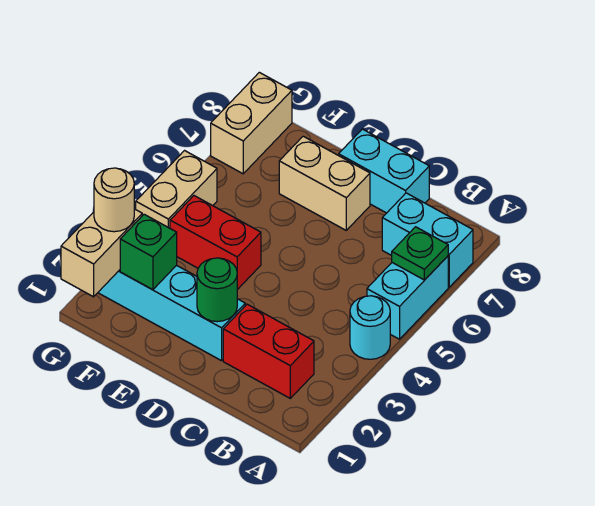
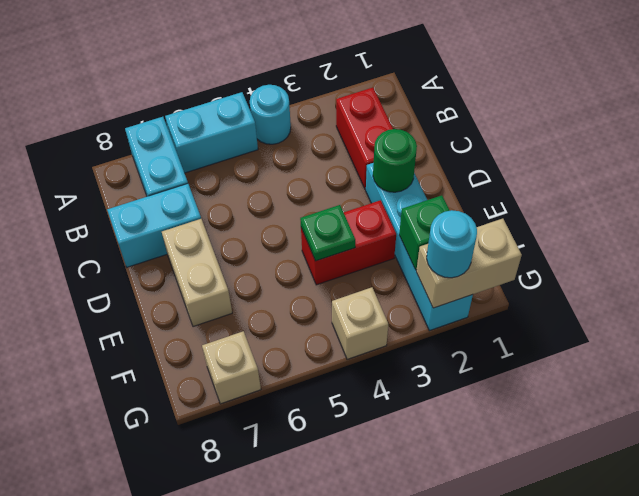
green plate A6 level 2 -> green plate E4 level 2
cyan brick C8:D8 level 1 -> cyan brick C7:C8 level 1
red brick E4:F4 level 1 -> red brick E3:E4 level 1
tan round brick G2 level 3 -> cyan round brick G2 level 3
tan brick G4:G5 level 1 -> tan brick G4 level 1
tan brick G7:G8 level 1 -> tan brick G7 level 1

